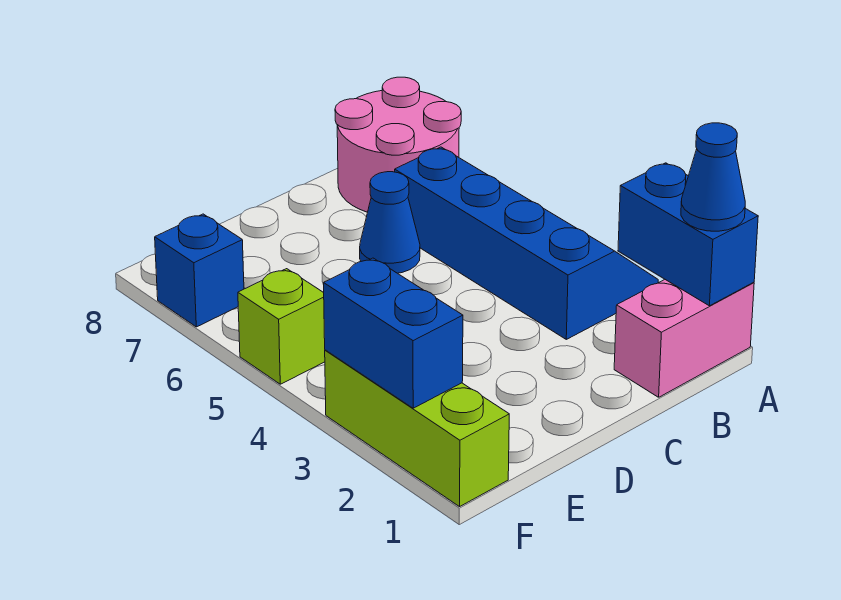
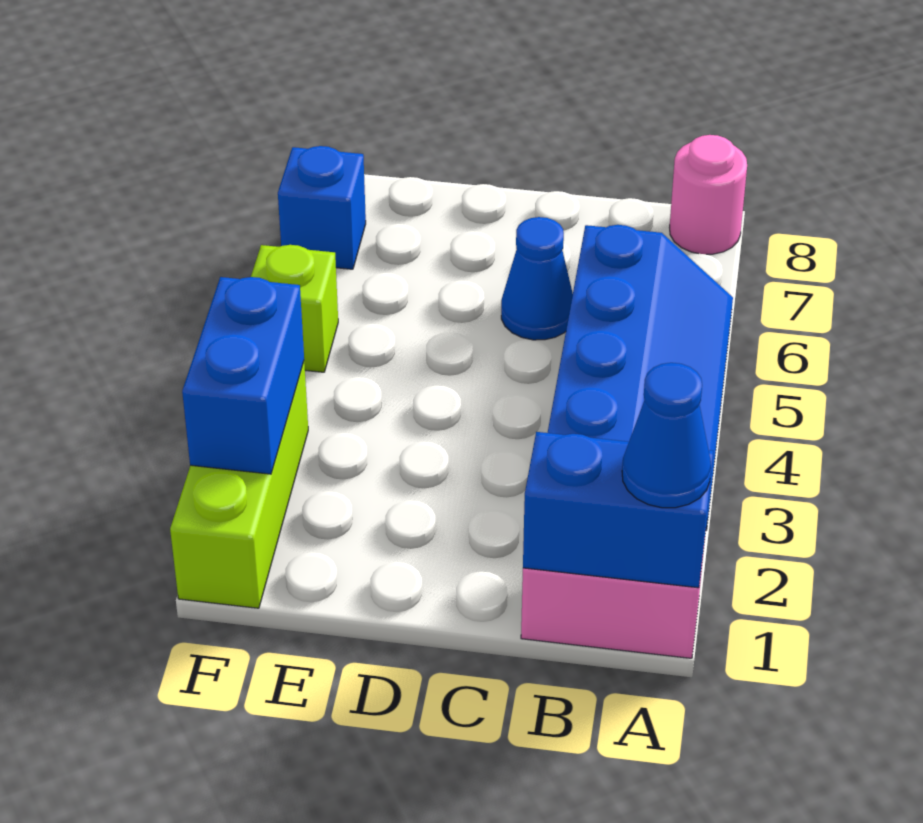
blue brick A1:A2 level 2 -> blue brick A1:B1 level 2
pink round brick A7:B8 level 1 -> pink round brick A8 level 1

